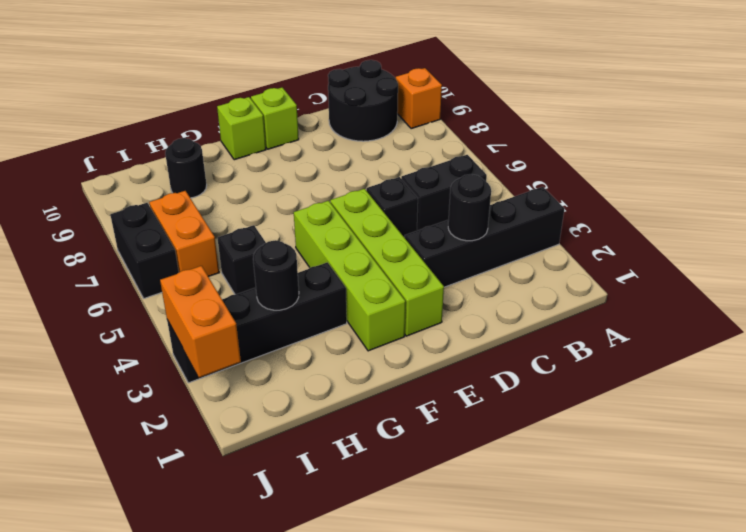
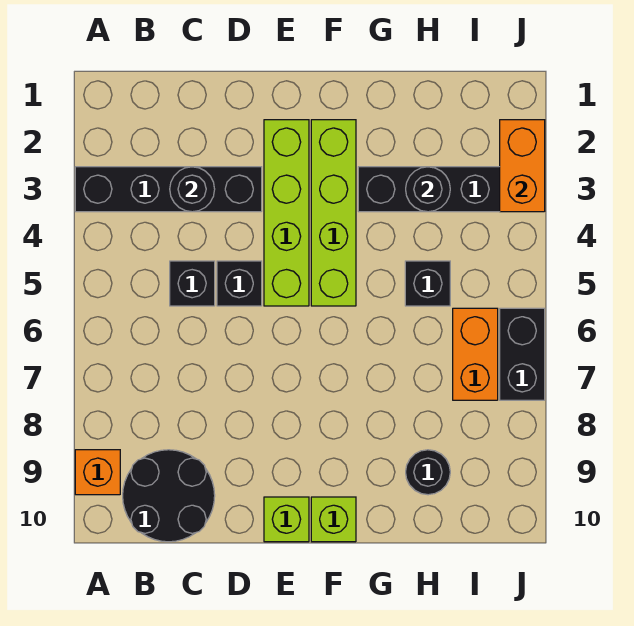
black brick B5:C5 level 1 -> black brick C5 level 1

